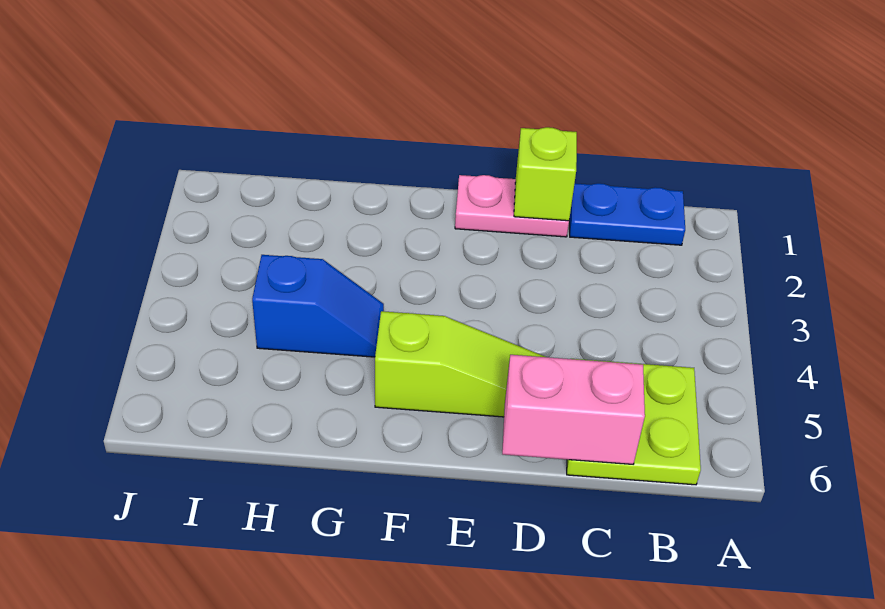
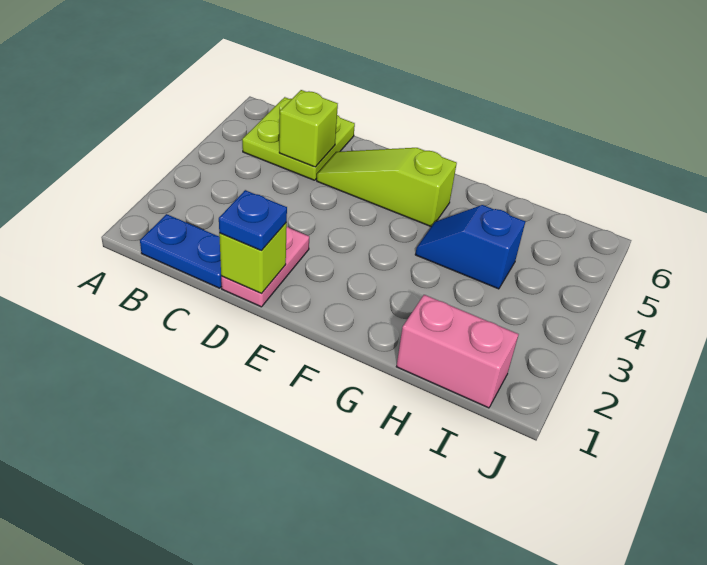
none -> lime brick C5 level 2
pink brick C6:D6 level 2 -> pink brick H1:I1 level 1
pink plate D1:E1 level 1 -> pink plate D1:D2 level 1
none -> blue plate D1 level 3

